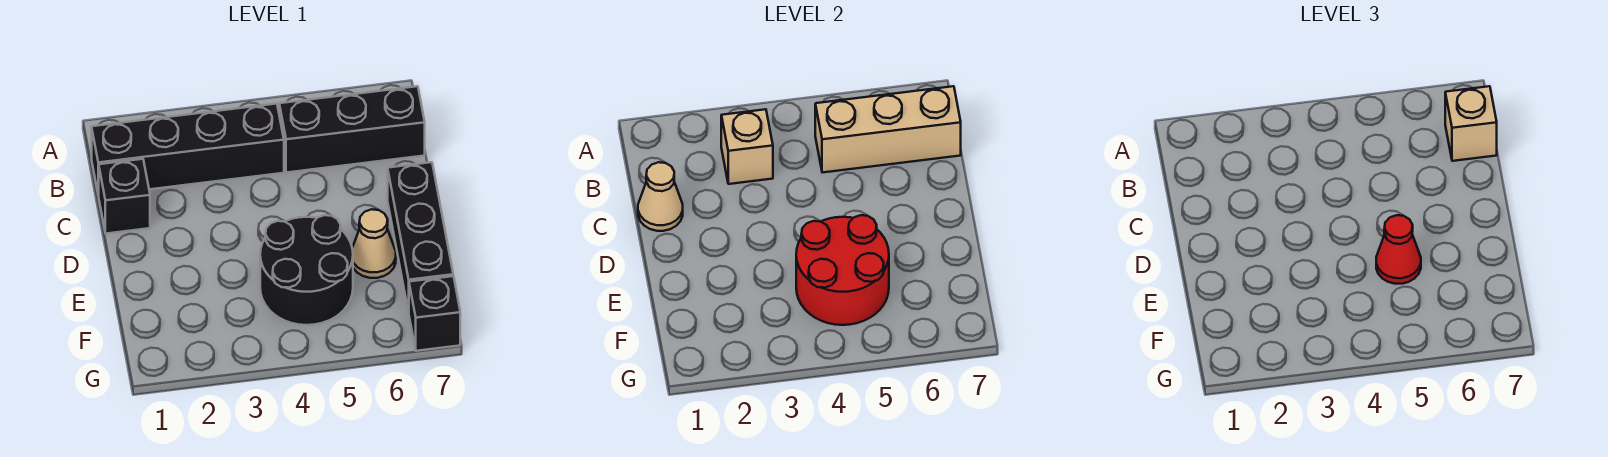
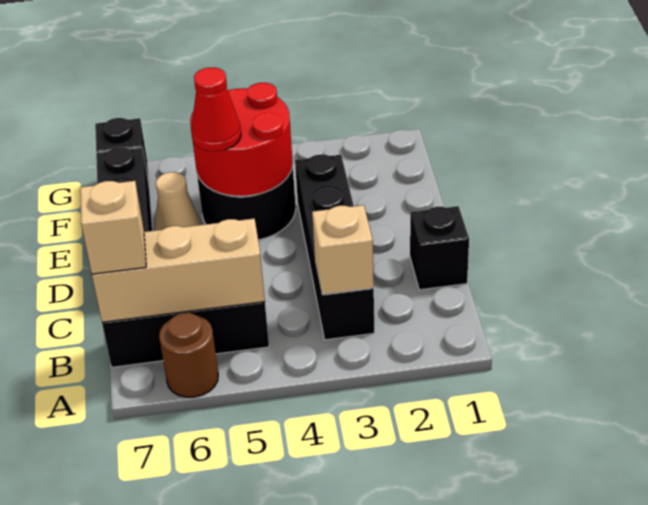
none -> brown round brick A6 level 1
black brick B1:B4 level 1 -> black brick B3:E3 level 1
tan cone C1 level 2 -> none

